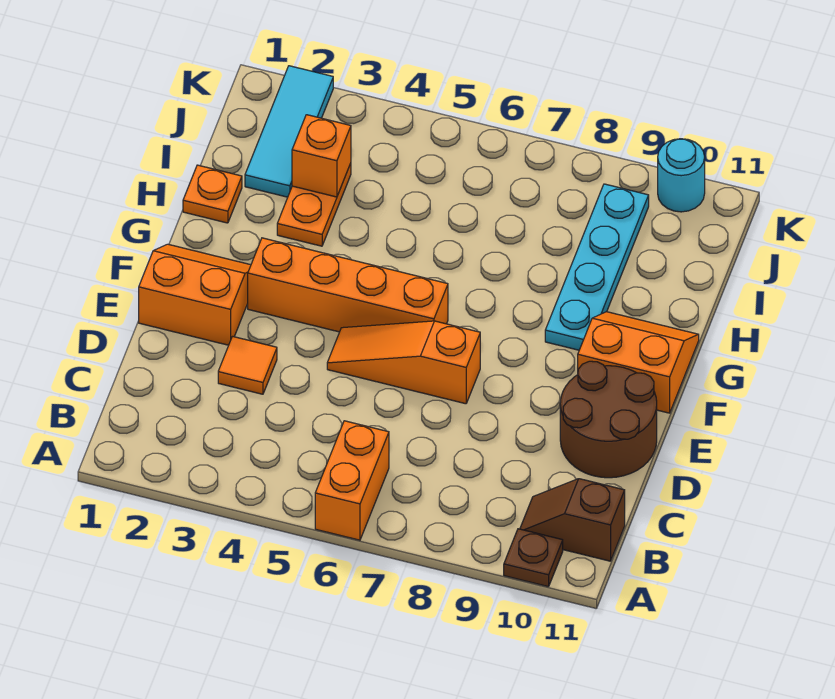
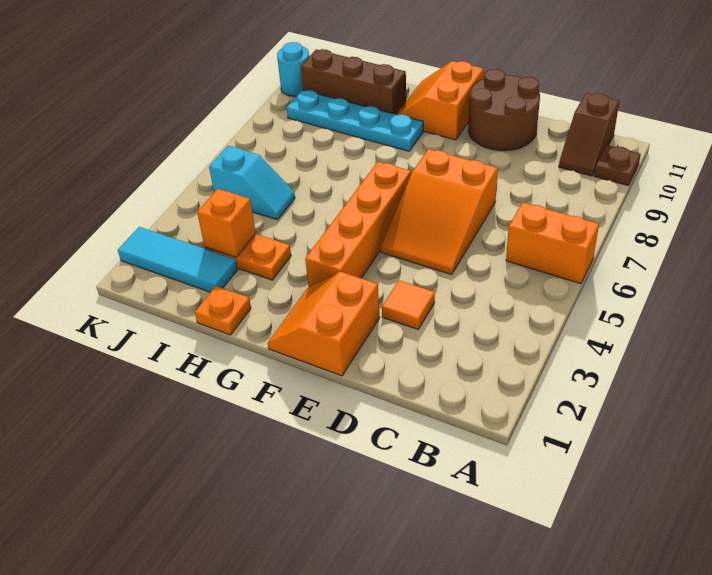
orange slope E5:E7 level 1 top 7 -> orange slope D5:E7 level 1 top 7
none -> brown brick H10:J10 level 1
none -> cyan slope I5:J5 level 1 top J

